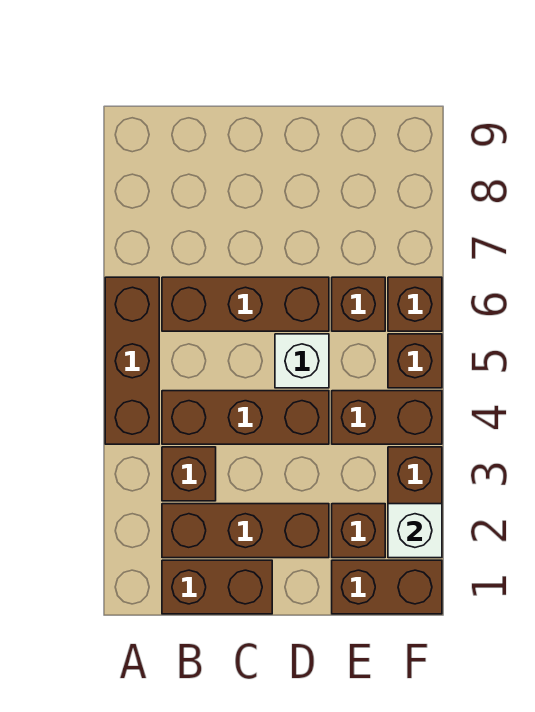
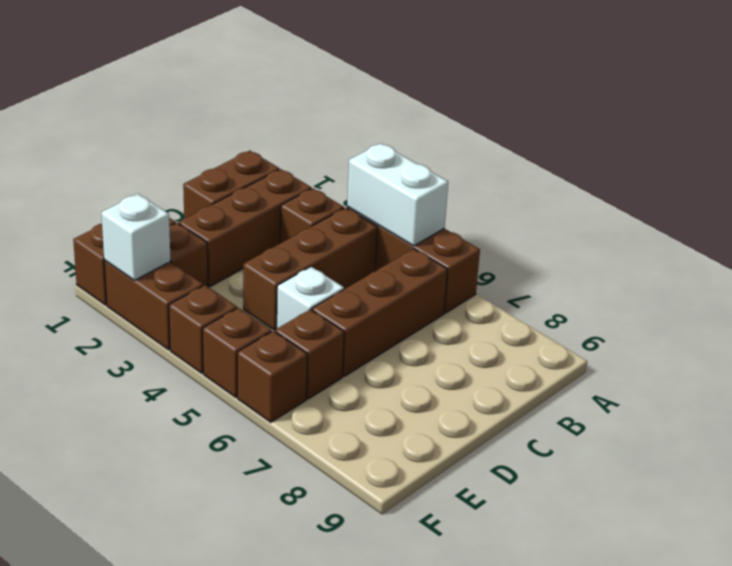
none -> white brick A4:A5 level 2
brown brick E4:F4 level 1 -> brown brick F4 level 1

